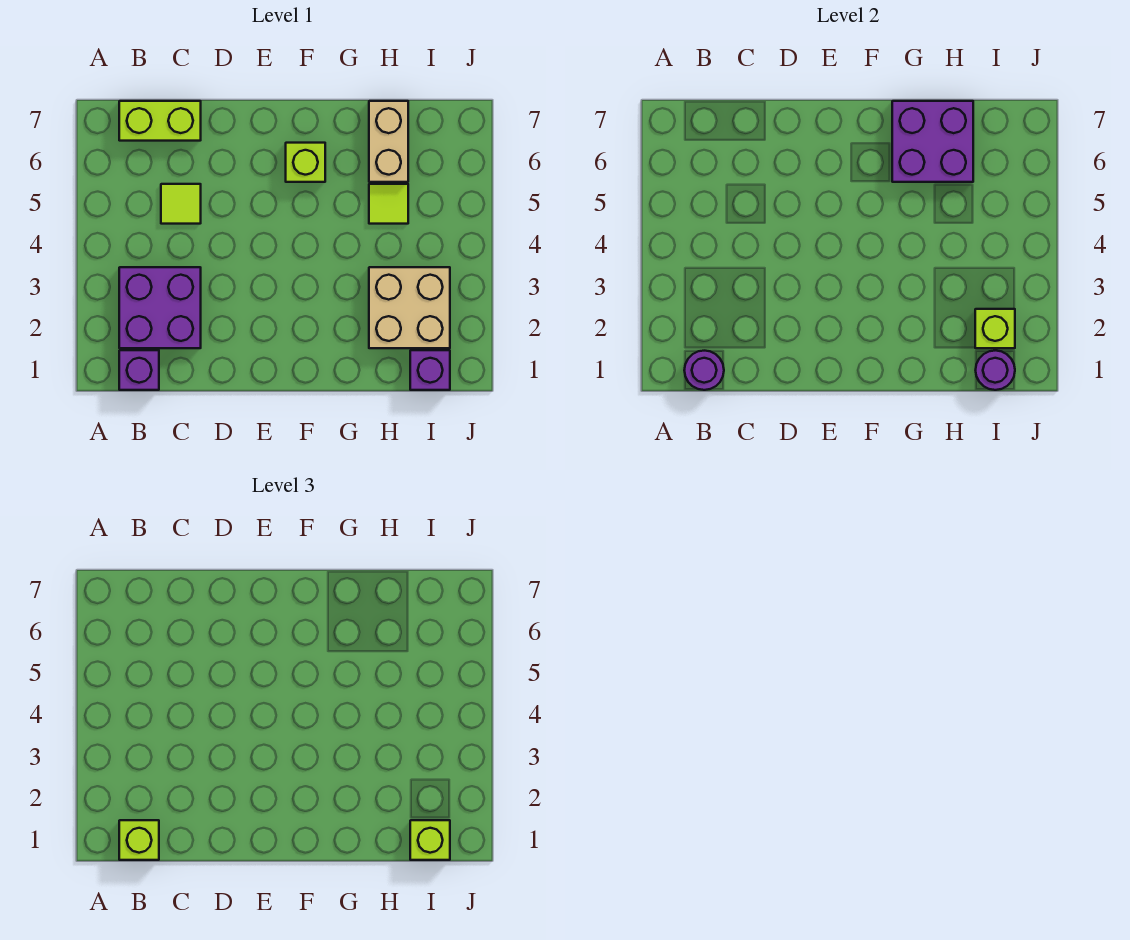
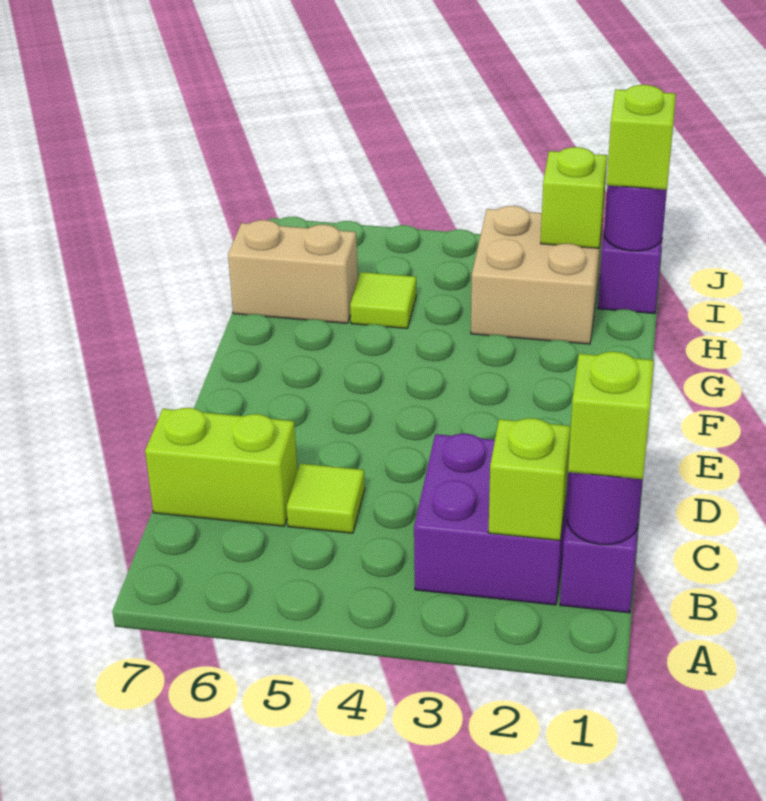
lime brick B7:C7 level 1 -> lime brick C6:C7 level 1
lime brick F6 level 1 -> lime brick B2 level 2
purple brick G6:H7 level 2 -> none

